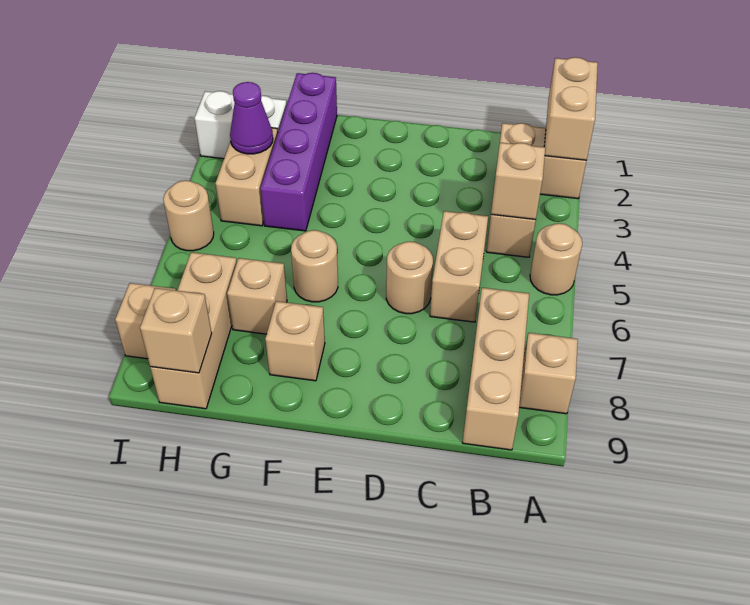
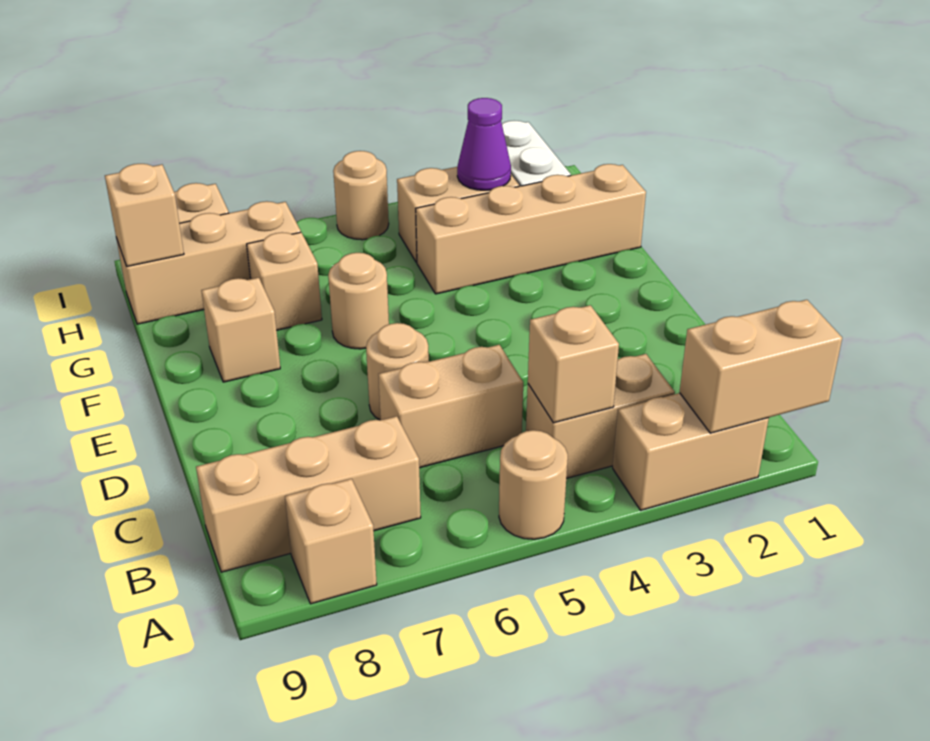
tan brick A2:B2 level 1 -> tan brick A2:A3 level 1
purple brick G1:G4 level 1 -> tan brick G1:G4 level 1

